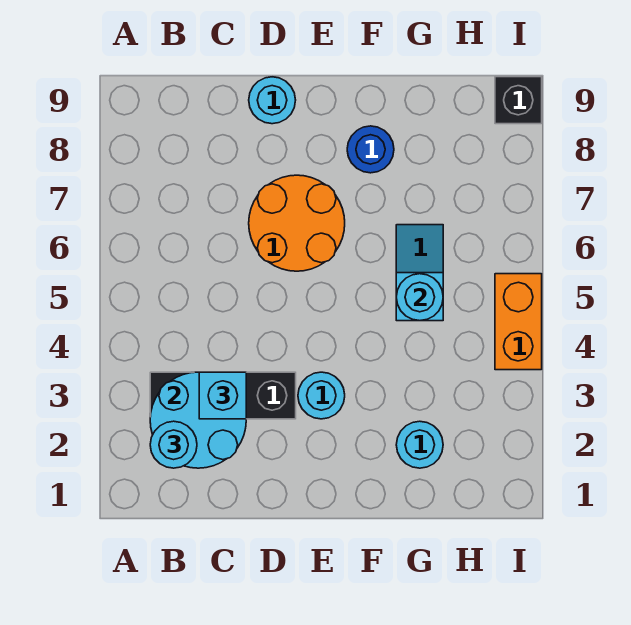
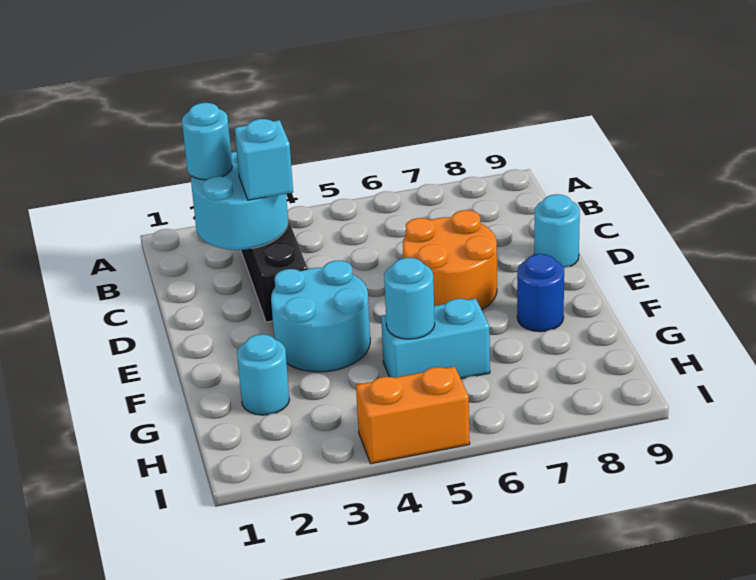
cyan round brick E3 level 1 -> cyan round brick E3:F4 level 1
cyan slope G5:G6 level 1 top 5 -> cyan brick G5:G6 level 1
black brick I9 level 1 -> none

